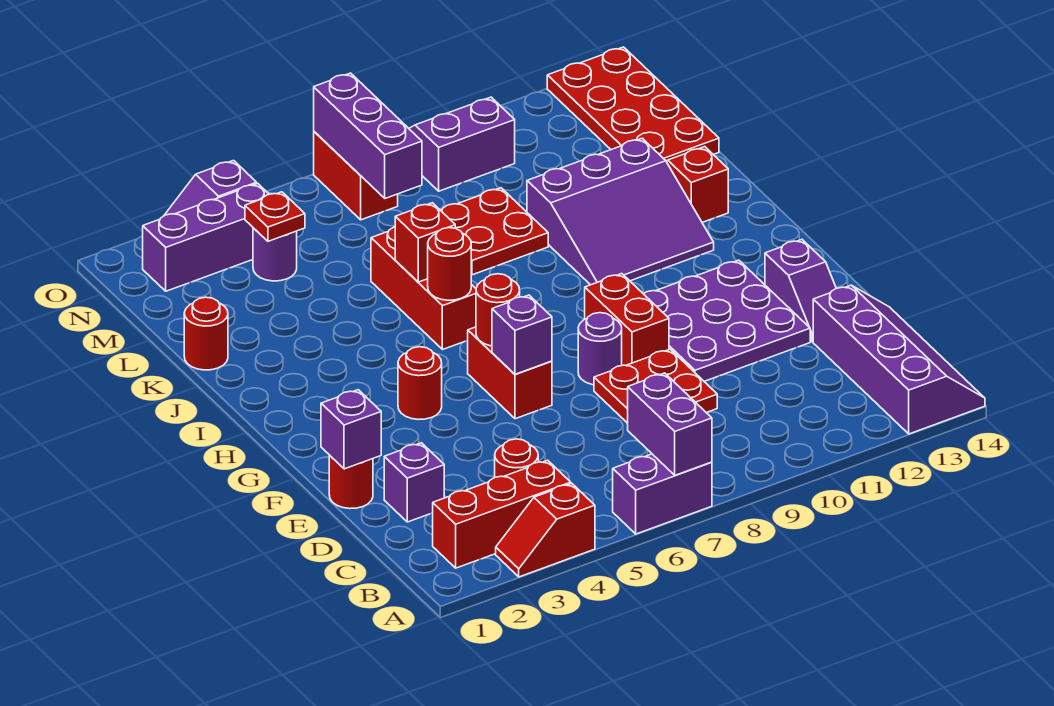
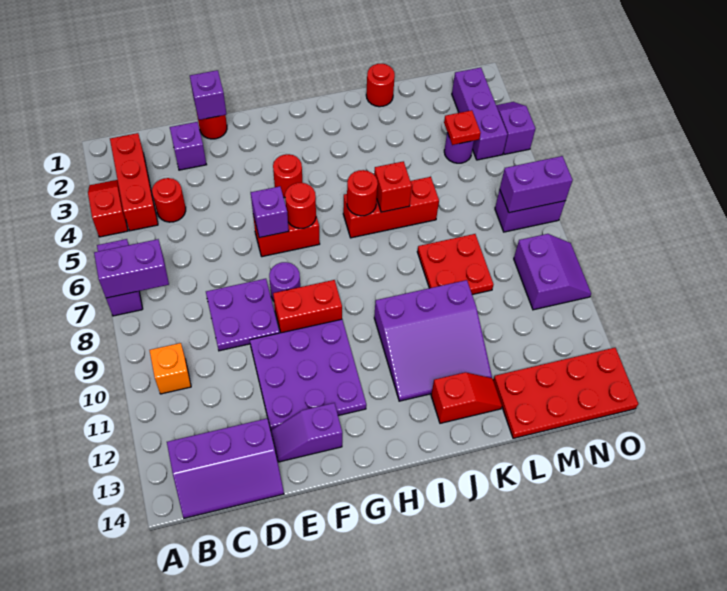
purple slope A13:D14 level 1 top 13 -> purple slope B13:D14 level 1 top 13
none -> orange brick B10 level 1
red plate D8:E9 level 1 -> purple plate D8:E9 level 1
purple slope I10:K12 level 1 top K -> purple slope I10:K12 level 1 top 10
purple brick M7:O7 level 2 -> purple brick N7:O7 level 2
red brick N7:O7 level 1 -> purple brick N7:O7 level 1

